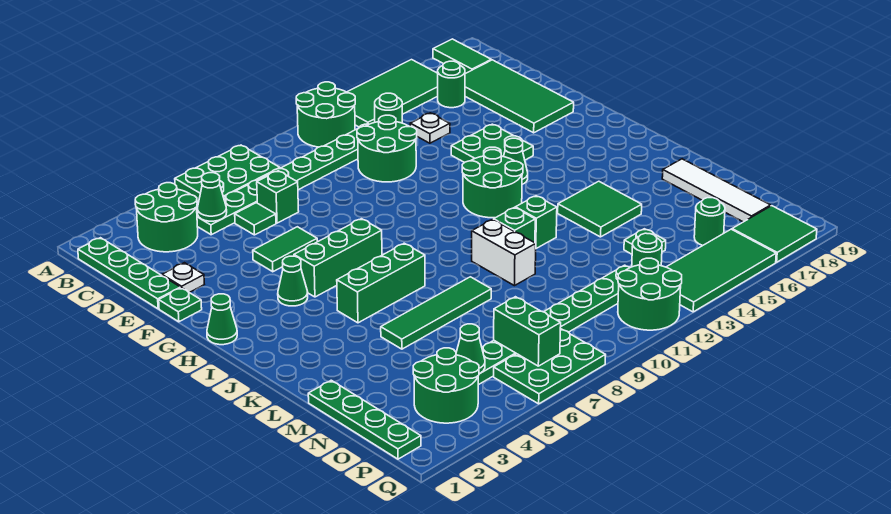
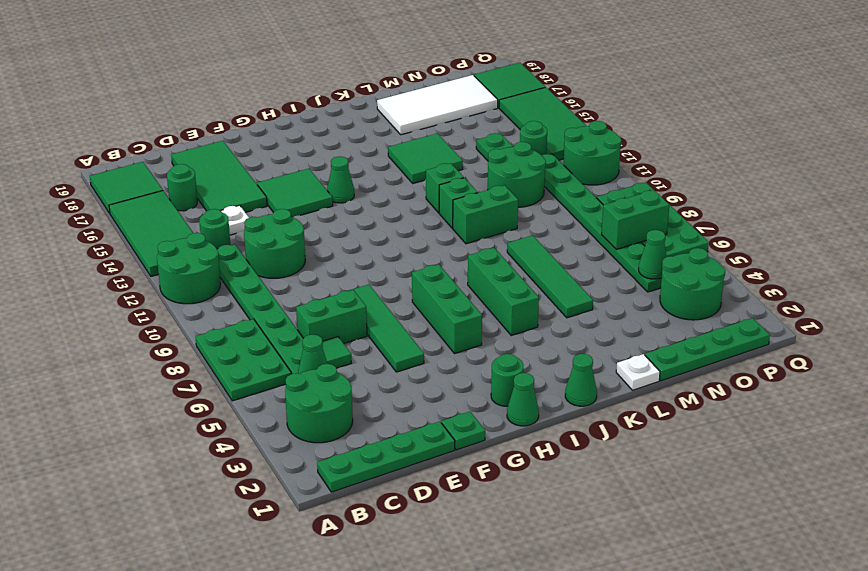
green tile A18:B18 level 1 -> green tile A17:B18 level 1
green tile C17:F18 level 1 -> green tile D15:E18 level 1
green brick D7 level 1 -> green brick D7:E7 level 1
white plate E2 level 1 -> white plate L1 level 1
green tile F5:F6 level 1 -> green tile F5:F8 level 1
green plate F14:G15 level 1 -> green tile F14:G15 level 1
green cone H4 level 1 -> green cone J1 level 1
green round brick H12:I13 level 1 -> green round brick M11:N12 level 1
white brick K10:L10 level 1 -> green brick K10:L10 level 1
white tile L18:O18 level 1 -> white tile L17:O18 level 1
green round brick O16 level 1 -> green round brick H2 level 1
green plate P6:Q8 level 1 -> green plate P6:Q9 level 1

